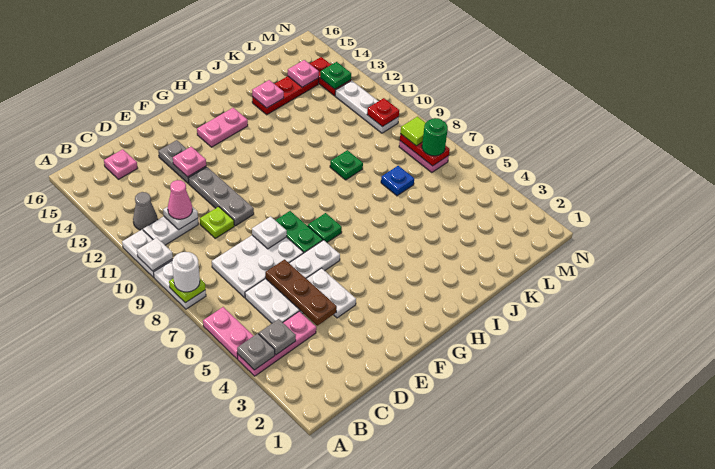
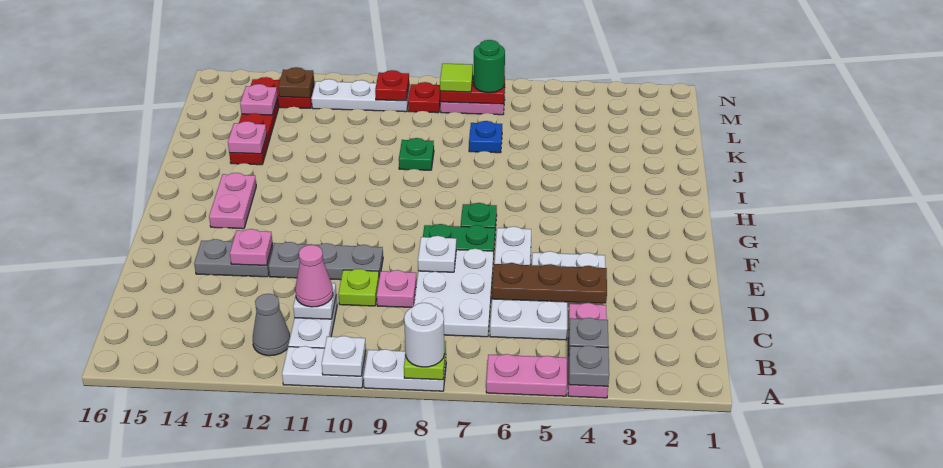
pink plate C15 level 1 -> pink plate D9 level 1
none -> red plate M9 level 1
green plate M13 level 2 -> brown plate M13 level 2

